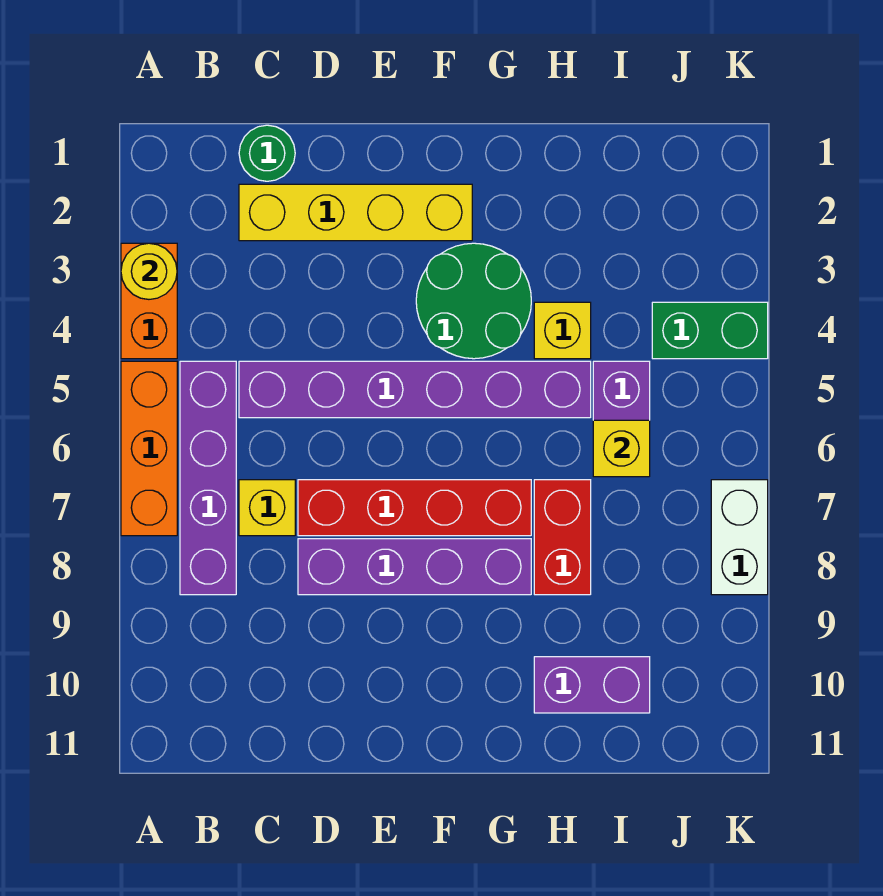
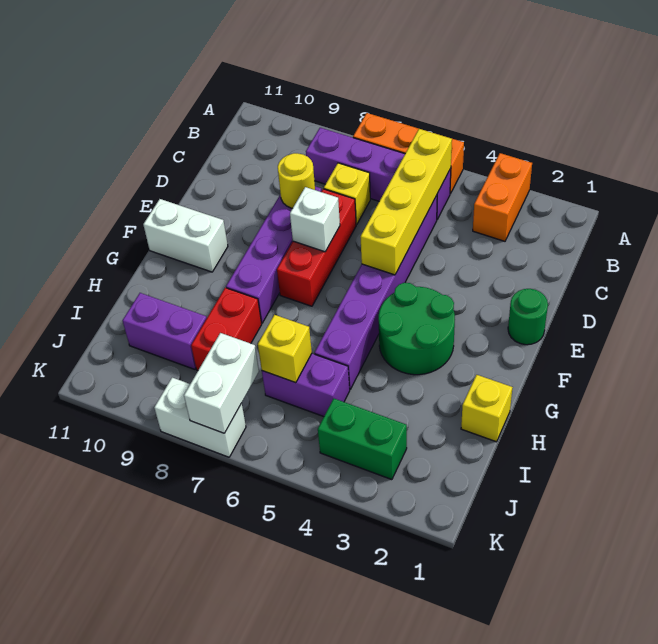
orange brick A3:A4 level 1 -> orange brick A3:B3 level 1
yellow round brick A3 level 2 -> yellow round brick D8 level 2
green round brick C1 level 1 -> green round brick E1 level 1
yellow brick C2:F2 level 1 -> yellow brick B5:E5 level 2
red brick D7:G7 level 1 -> red brick D7:F7 level 1
none -> white brick E7 level 2
none -> white brick F10:F11 level 1
yellow brick H4 level 1 -> yellow brick H1 level 1
red brick H7:H8 level 1 -> red brick H8:I8 level 1
purple brick H10:I10 level 1 -> purple brick I9:I10 level 1
green brick J4:K4 level 1 -> green brick J3:J4 level 1
none -> white brick J7:K7 level 2

